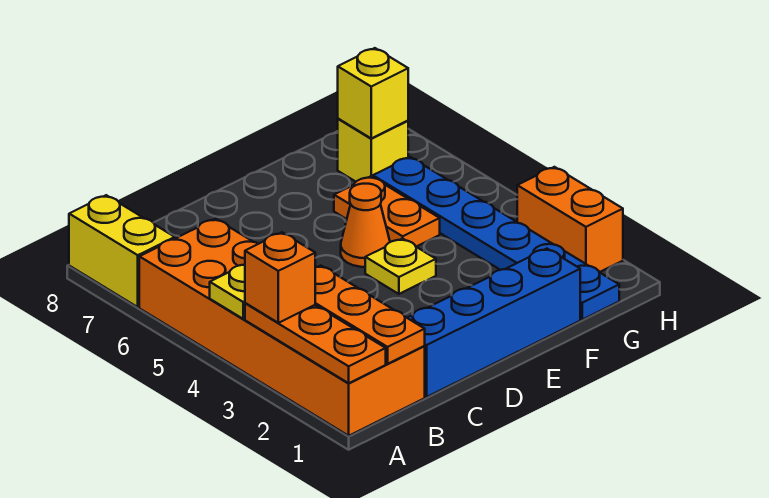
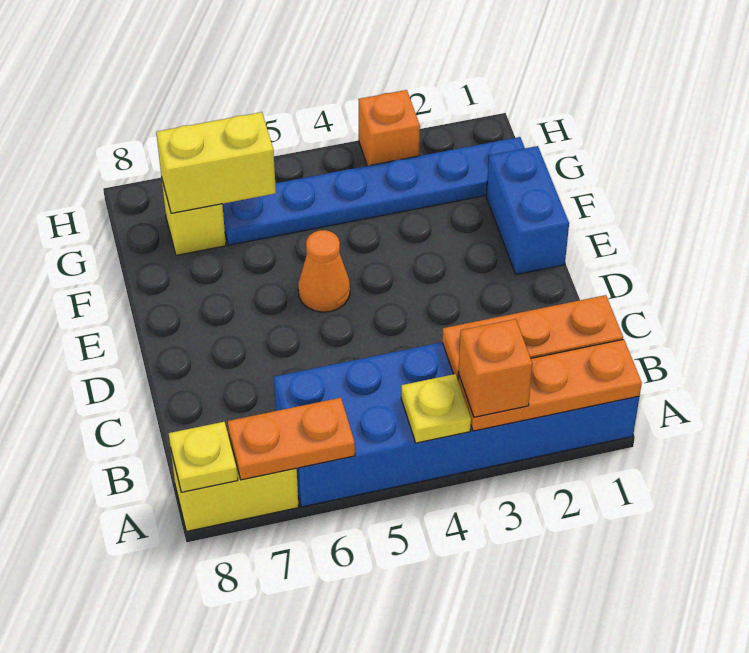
orange brick A1:B6 level 1 -> blue brick A1:B6 level 1
blue brick C1:F1 level 1 -> blue brick E1:F1 level 1
yellow plate E4 level 1 -> yellow plate A8 level 2
orange plate F5:F6 level 1 -> orange plate A6:A7 level 2
yellow brick G7 level 2 -> yellow brick G6:G7 level 2
orange brick H2:H3 level 1 -> orange brick H3 level 1

